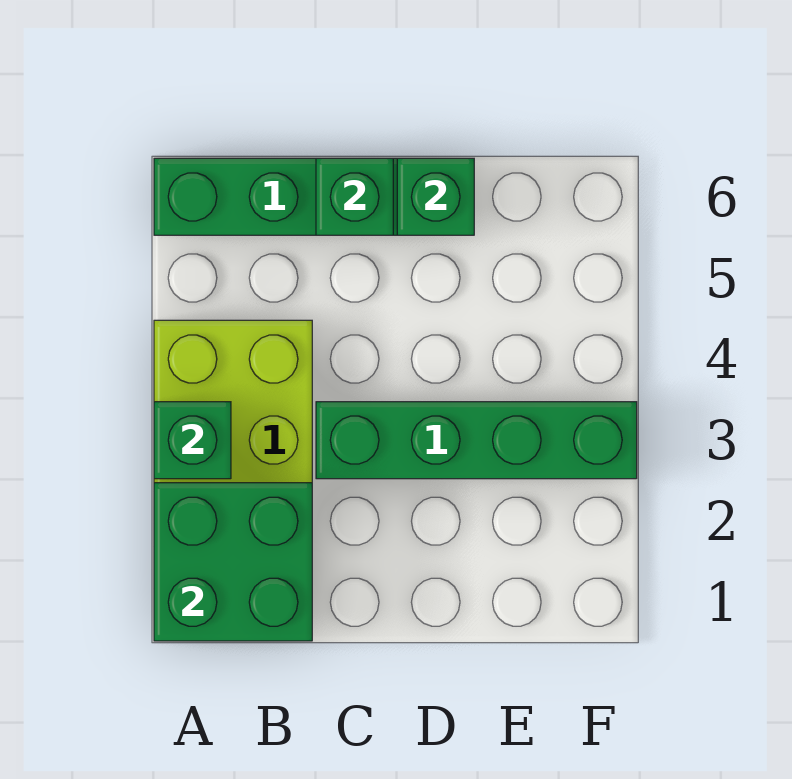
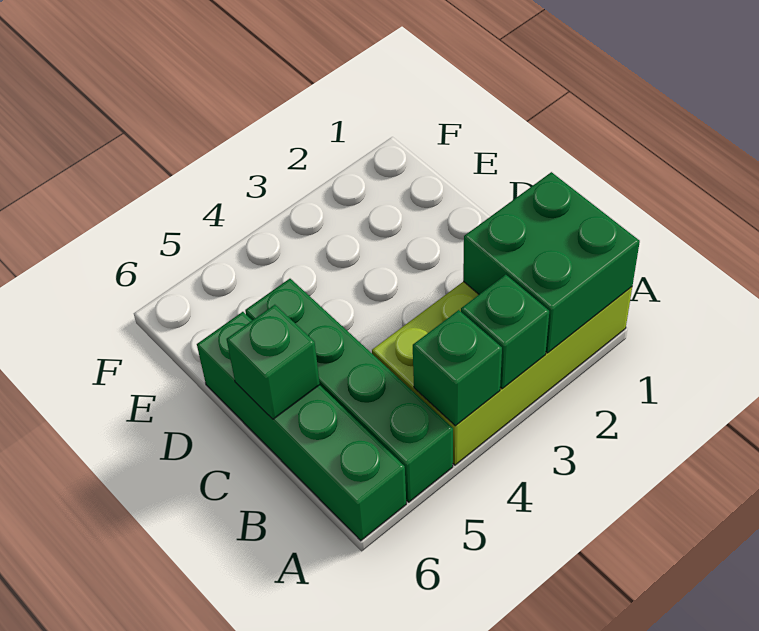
green brick C3:F3 level 1 -> green brick A5:D5 level 1
green brick D6 level 2 -> green brick A4 level 2

